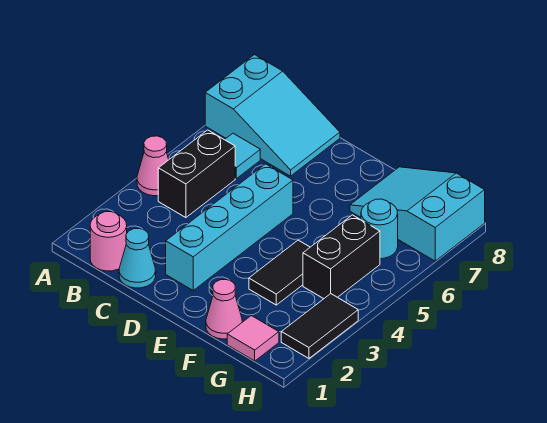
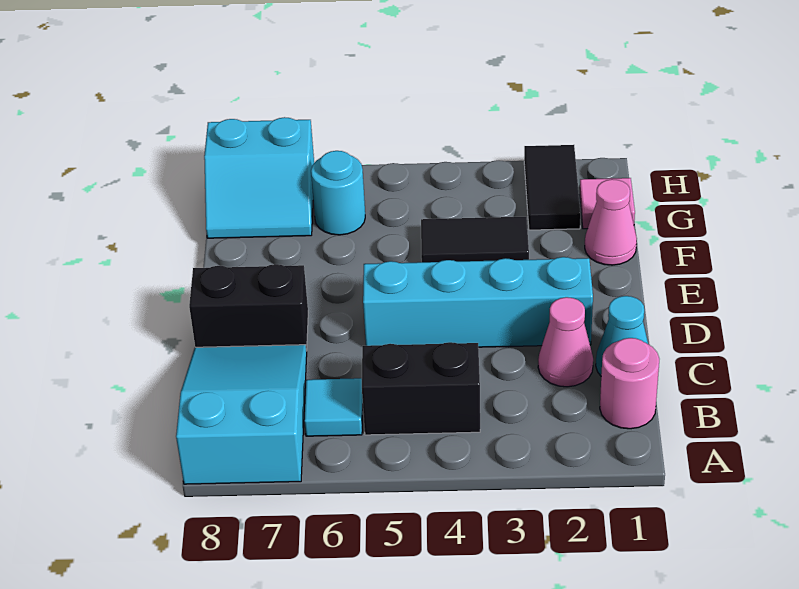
pink cone A4 level 1 -> pink cone C2 level 1
cyan slope F7:H8 level 1 top H -> cyan slope G7:H8 level 1 top H
black brick G4:G5 level 1 -> black brick D7:D8 level 1
black tile H2:H3 level 1 -> black tile G2:H2 level 1

